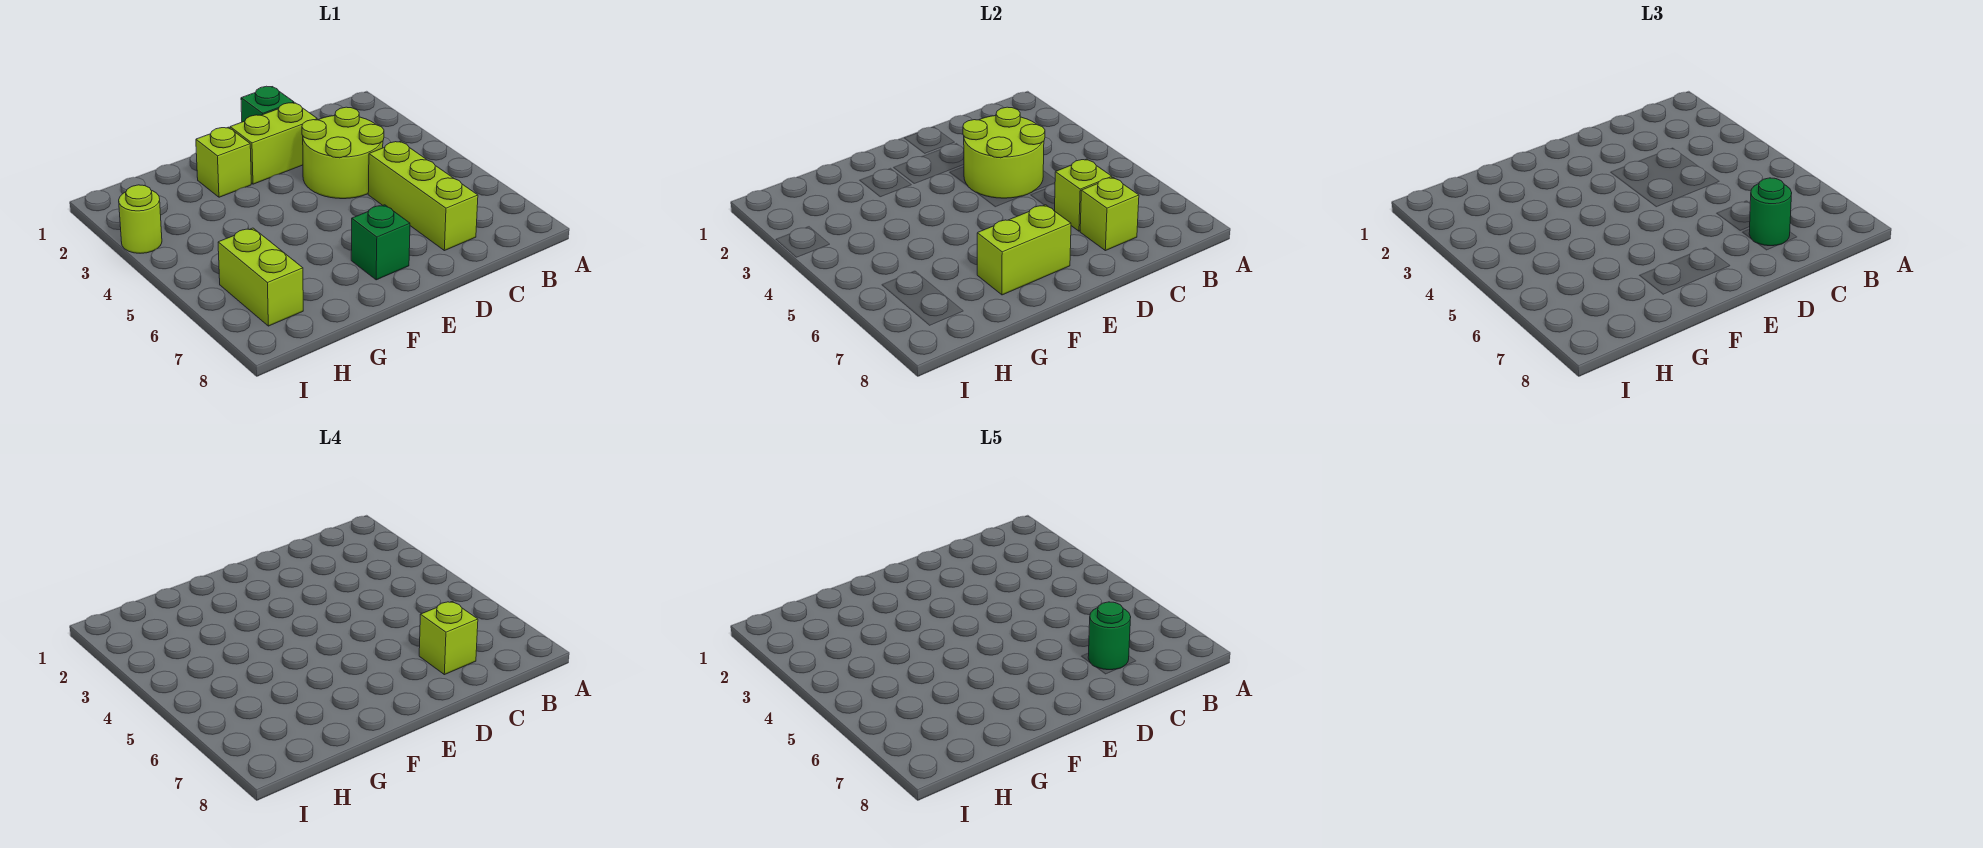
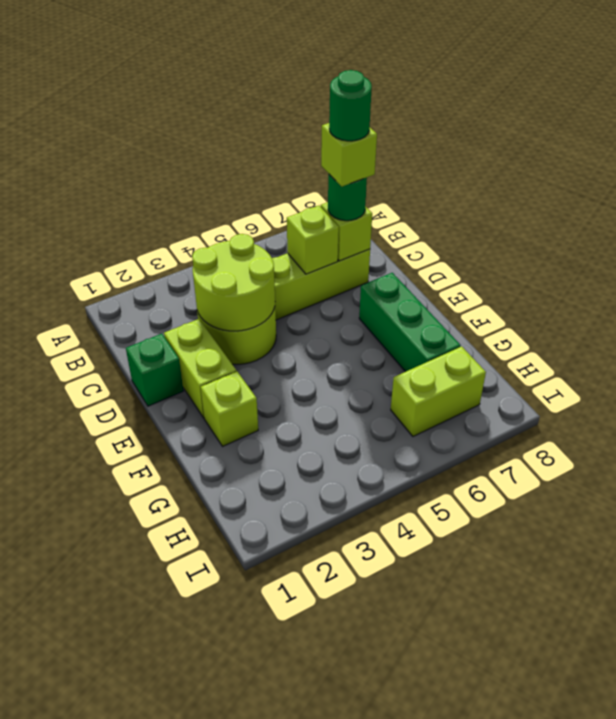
green brick E7 level 1 -> green brick E7:G7 level 1
lime brick E7:F7 level 2 -> none
lime round brick I3 level 1 -> none

